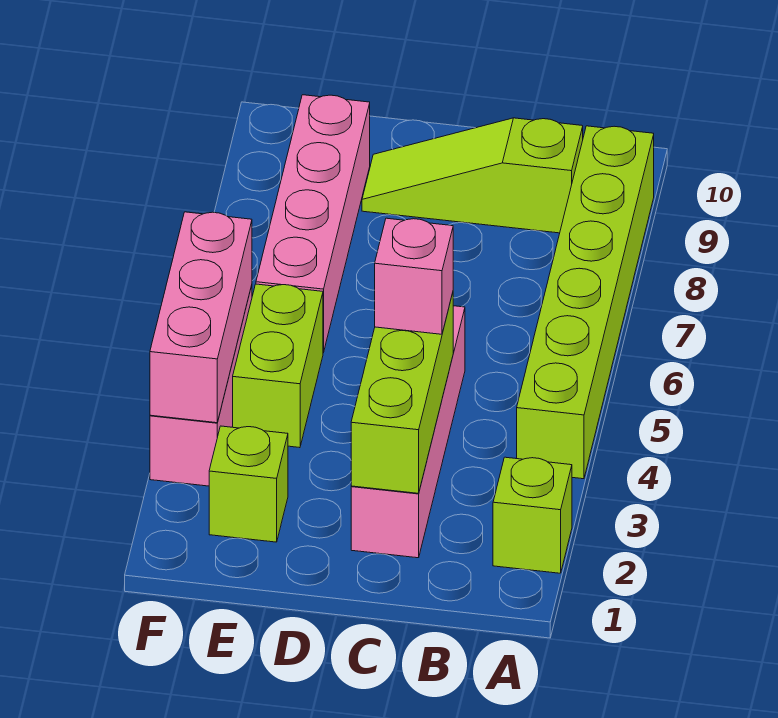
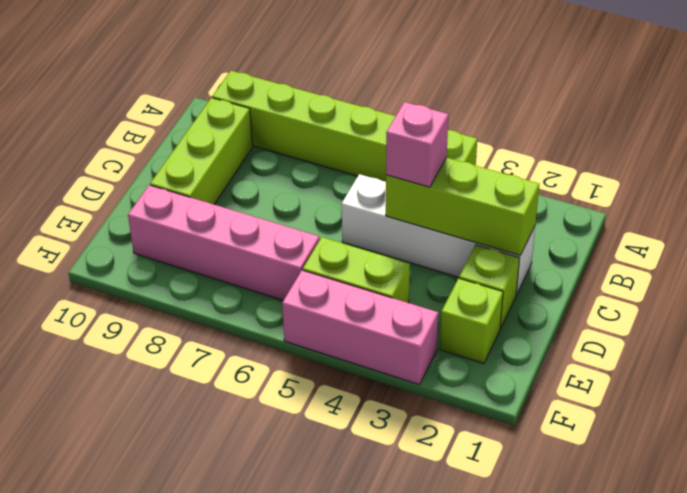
lime brick A2 level 1 -> lime brick D2 level 1
lime slope B9:D9 level 1 top B -> lime brick B9:D9 level 1
pink brick C2:C5 level 1 -> white brick C2:C5 level 1
pink brick F3:F5 level 2 -> none

